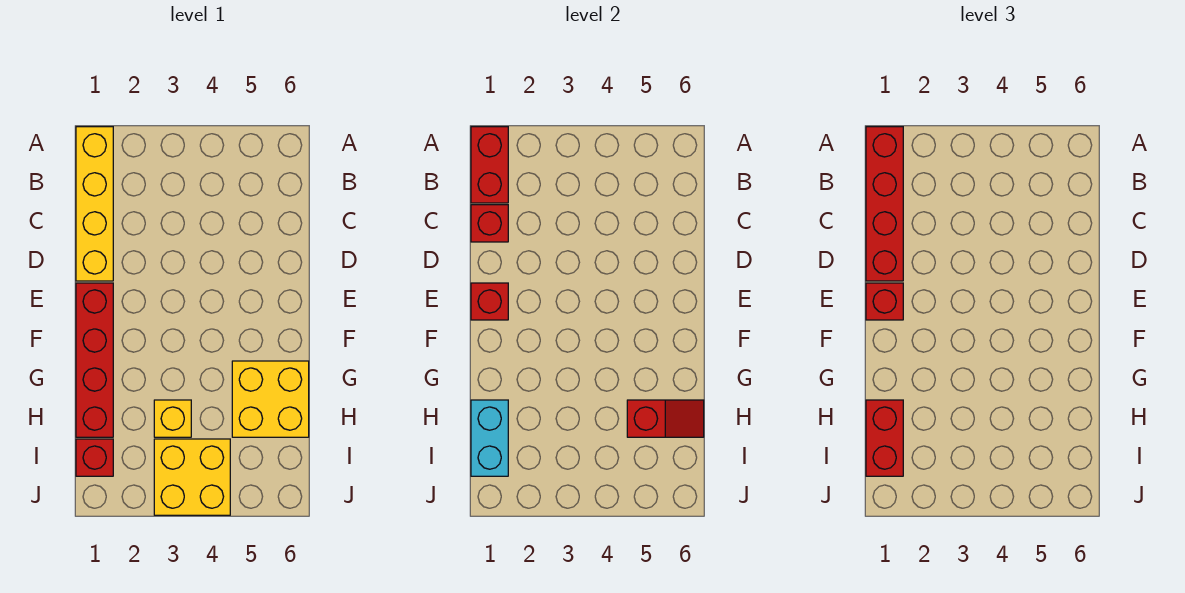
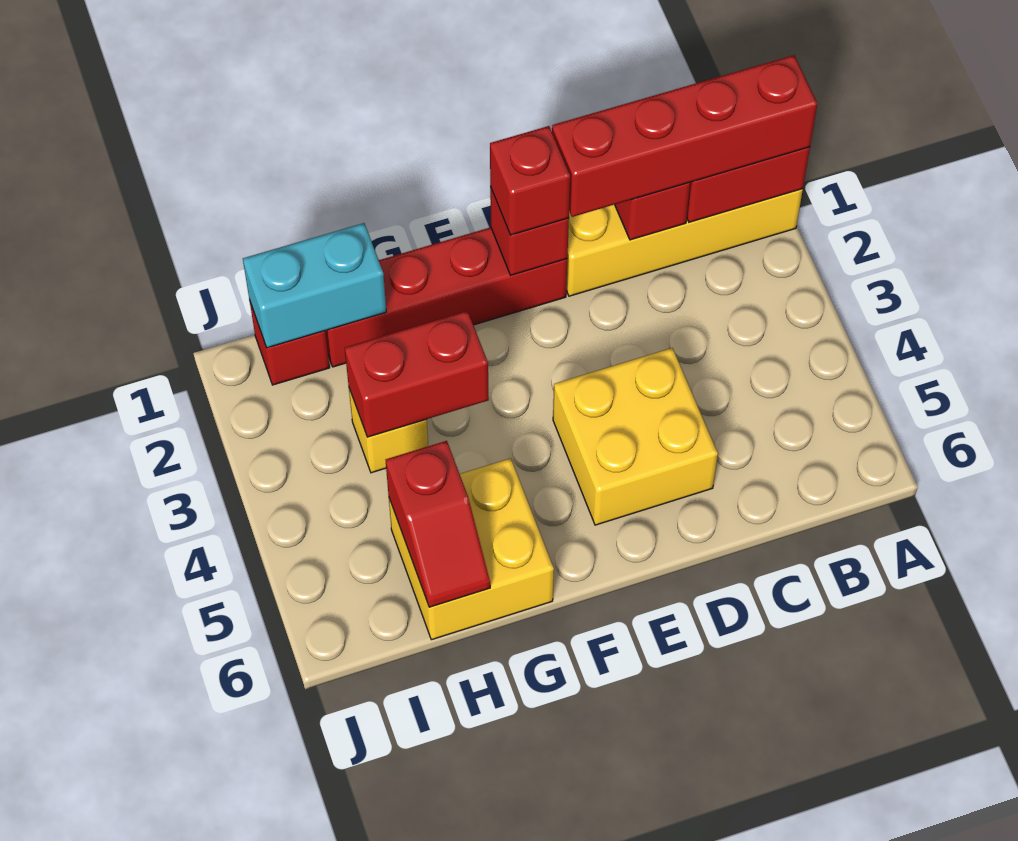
red brick H1:I1 level 3 -> red brick G3:H3 level 2
yellow brick I3:J4 level 1 -> yellow brick D4:E5 level 1

